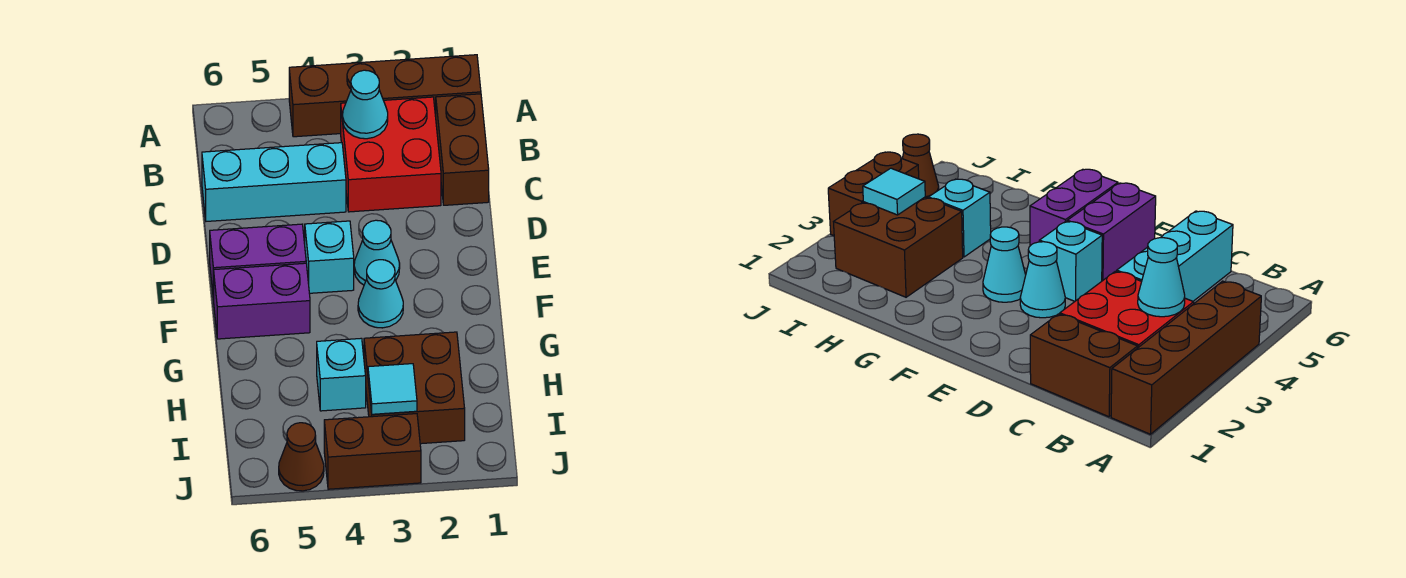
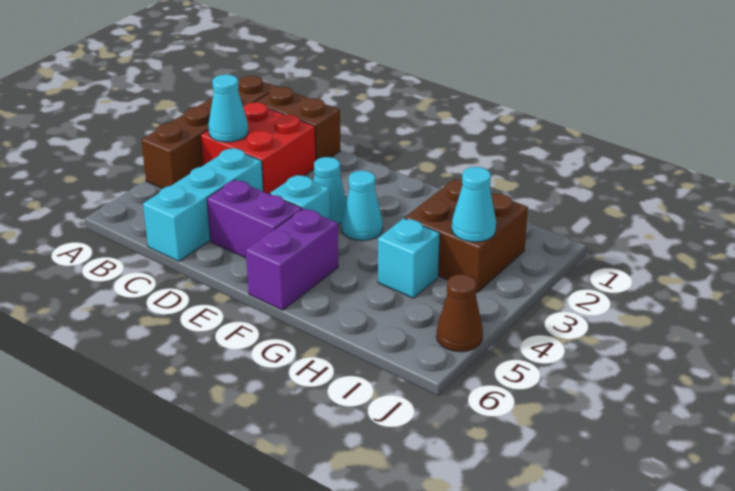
purple brick E5:E6 level 1 -> purple brick D5:E5 level 1
cyan tile I3 level 2 -> cyan cone I3 level 2
brown brick J3:J4 level 1 -> none

